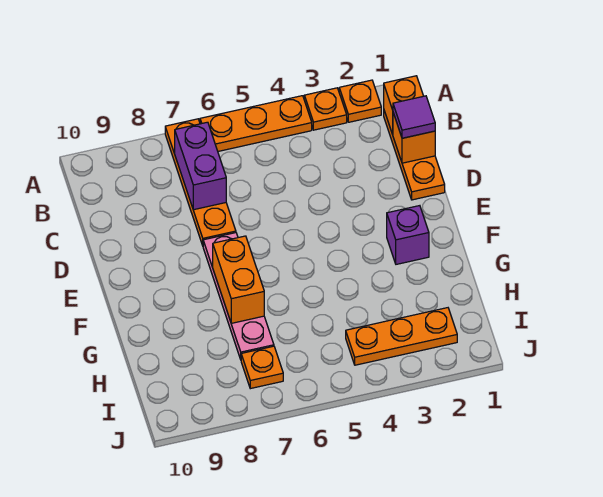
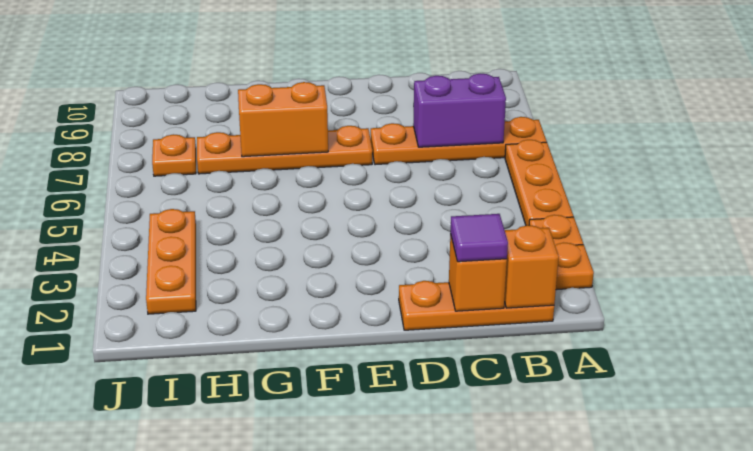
pink plate E7:H7 level 1 -> orange plate E7:H7 level 1
purple brick F2 level 1 -> none

